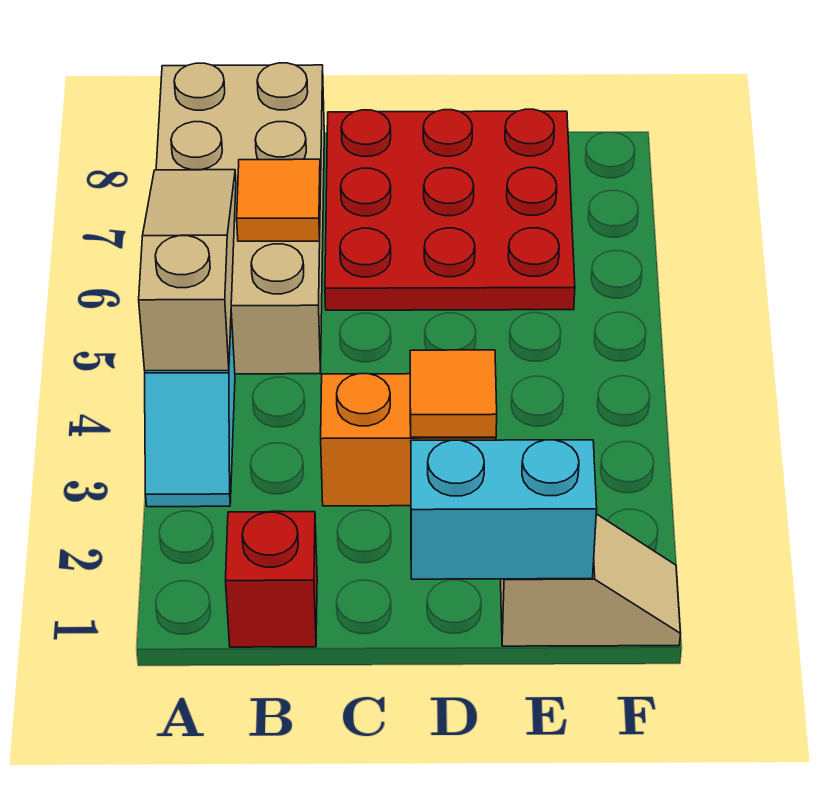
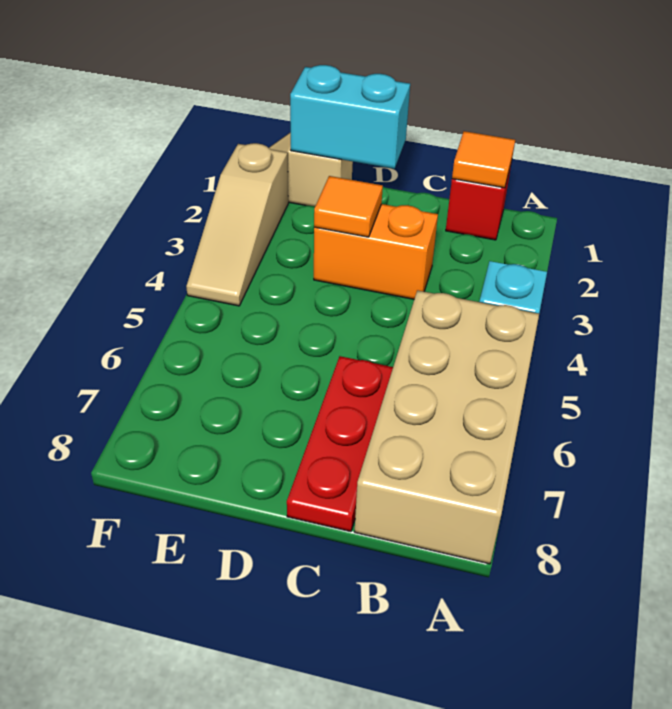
tan slope A4:A6 level 2 top 4 -> tan slope F2:F4 level 1 top 2
orange tile B6 level 2 -> orange tile B1 level 2
red plate C6:E8 level 1 -> red plate C6:C8 level 1

